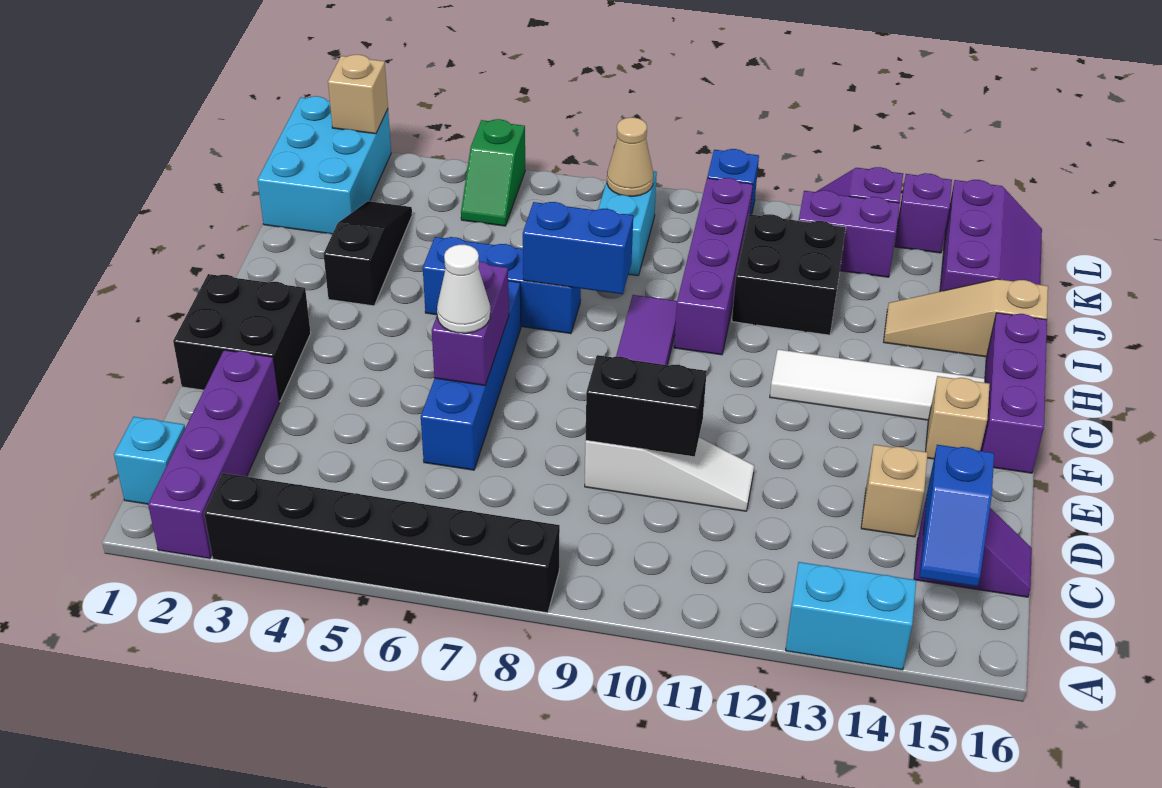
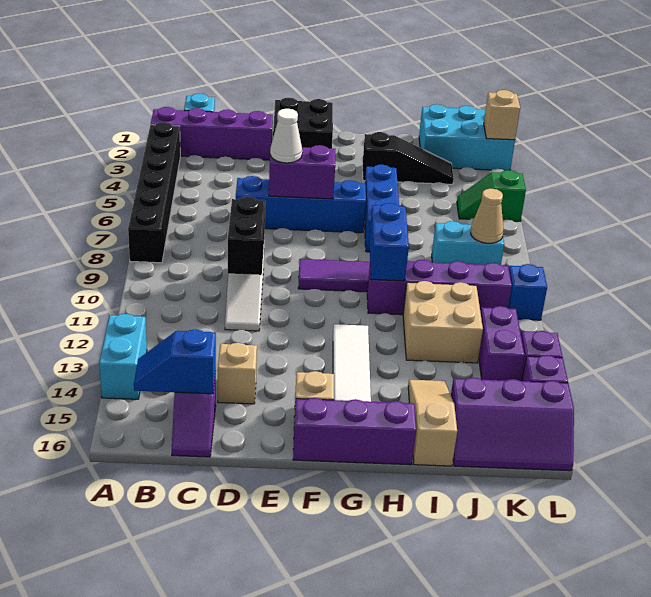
blue brick H7:H8 level 2 -> blue brick H9:H10 level 2
black brick I11:J12 level 1 -> tan brick I11:J12 level 1

